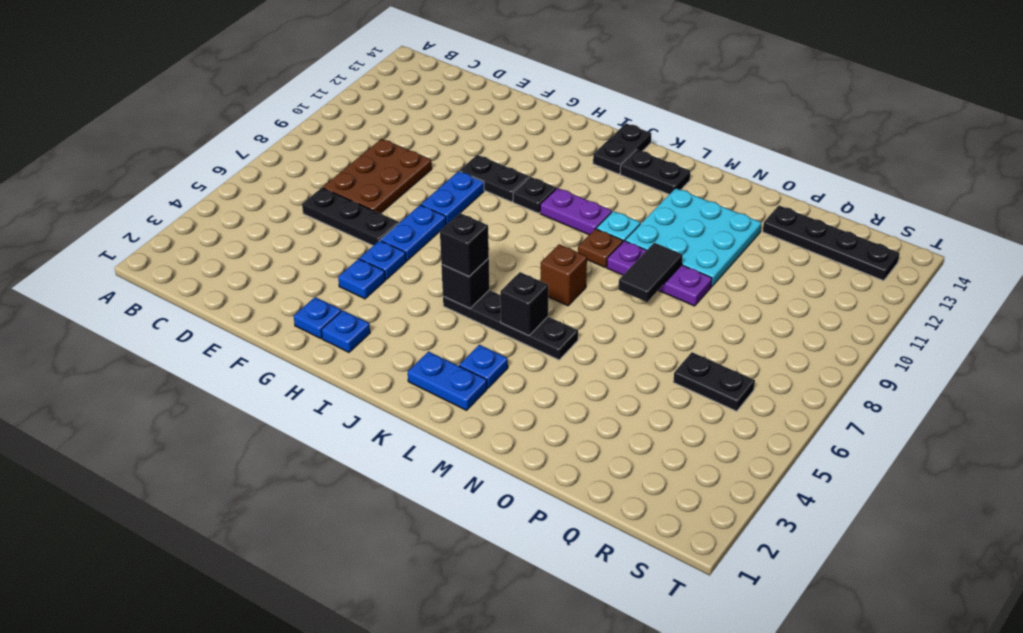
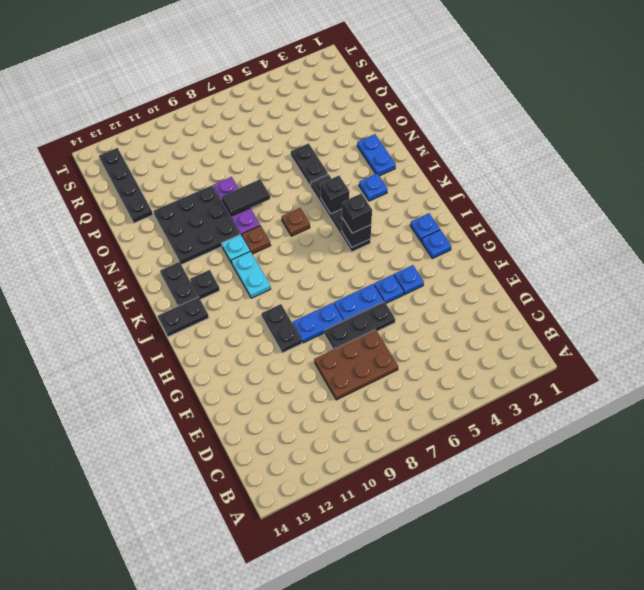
black plate D6:F6 level 1 -> black plate F6:F8 level 1
blue plate G2 level 1 -> blue plate I2 level 1
black plate I10 level 1 -> black plate K12 level 1
purple plate J10:K10 level 1 -> cyan plate J10:K10 level 1
blue plate K2:L2 level 1 -> blue plate M2:N2 level 1
brown brick L7 level 1 -> brown plate L7 level 1
cyan plate M10:O12 level 1 -> black plate M10:O12 level 1
black plate Q6:R6 level 1 -> black plate N5:O5 level 1

